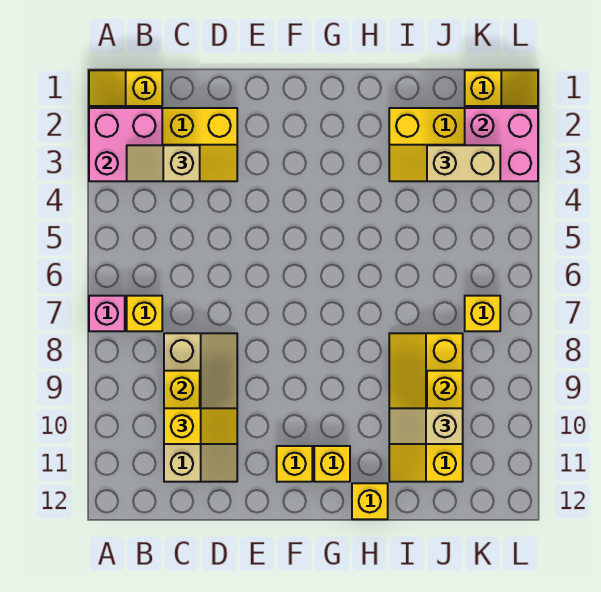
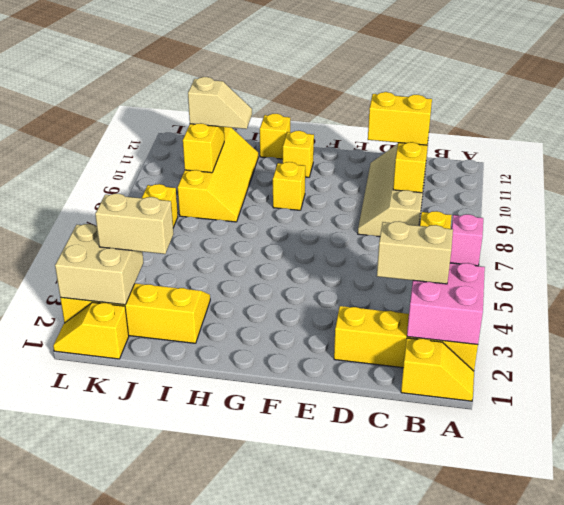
tan slope B3:C3 level 3 top C -> tan brick B3:C3 level 3
yellow slope C10:D10 level 3 top C -> yellow brick C10:D10 level 3
yellow brick F11 level 1 -> yellow brick G9 level 1
pink brick K2:L3 level 2 -> tan brick K2:L3 level 2

